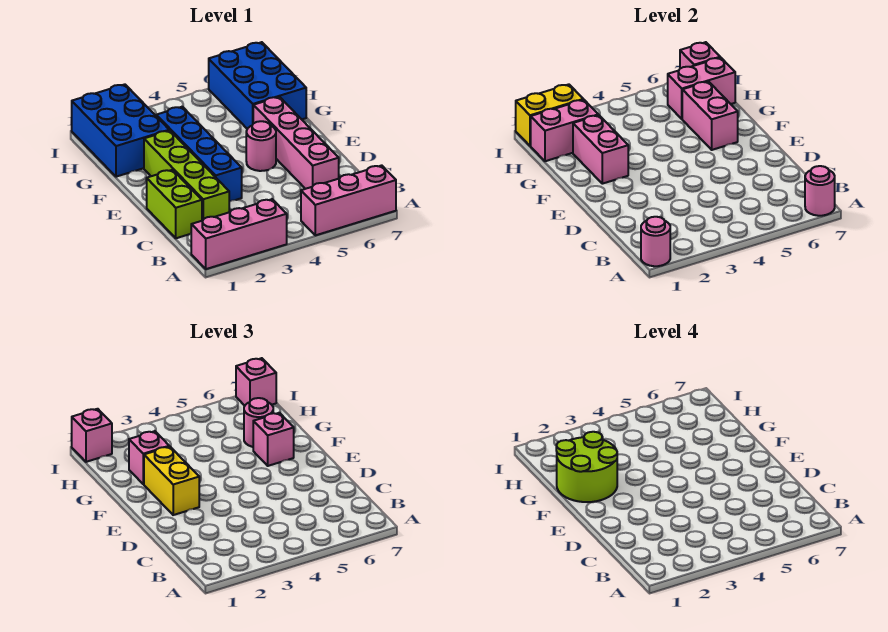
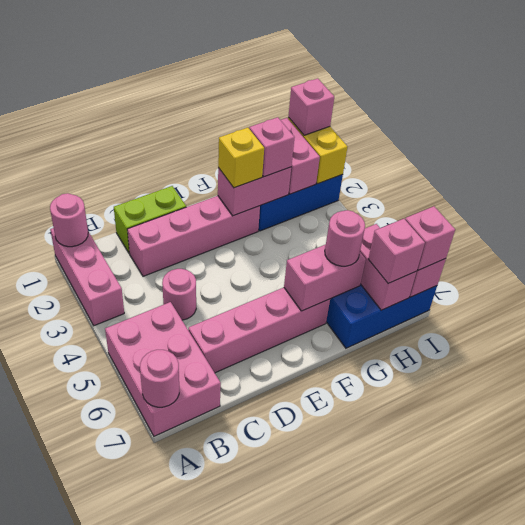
pink brick A5:A7 level 1 -> pink brick A5:B7 level 1
lime brick C2:F2 level 1 -> pink brick C2:F2 level 1
blue brick D3:G3 level 1 -> none
yellow brick E2:F2 level 3 -> yellow brick F2 level 3
pink round brick E5 level 1 -> pink round brick C4 level 1
lime round brick F1:G2 level 4 -> none
pink brick F6 level 3 -> pink brick H7 level 3

